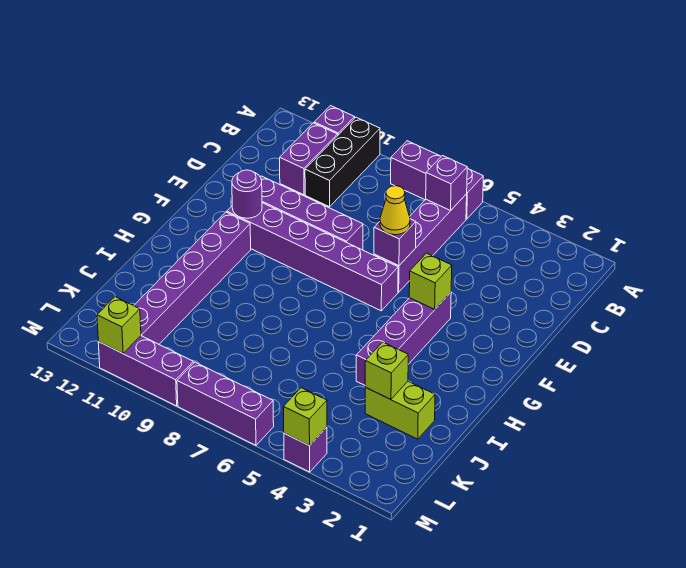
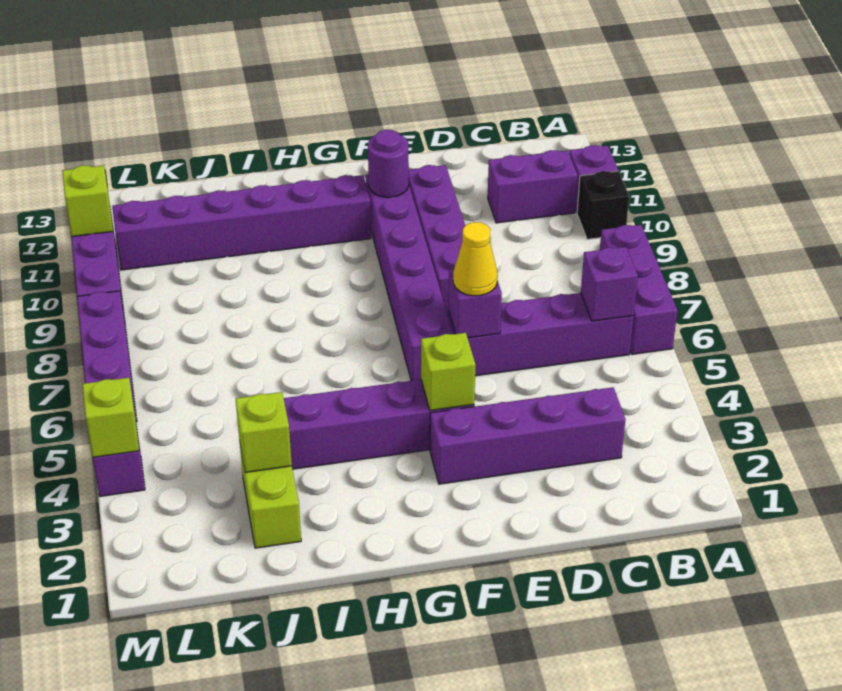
black brick A10:C10 level 1 -> black brick A10 level 1
none -> purple brick C3:F3 level 1

